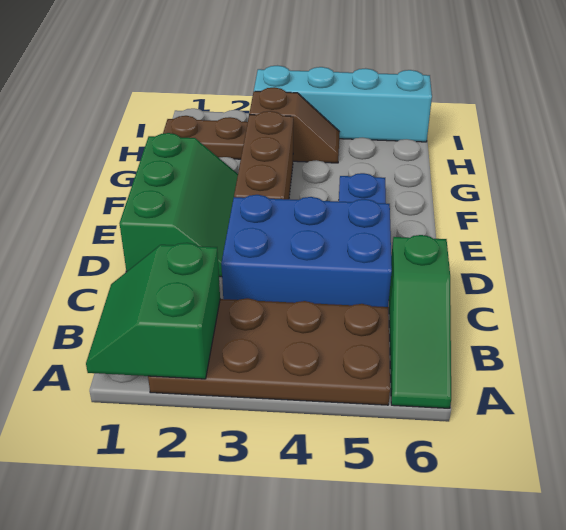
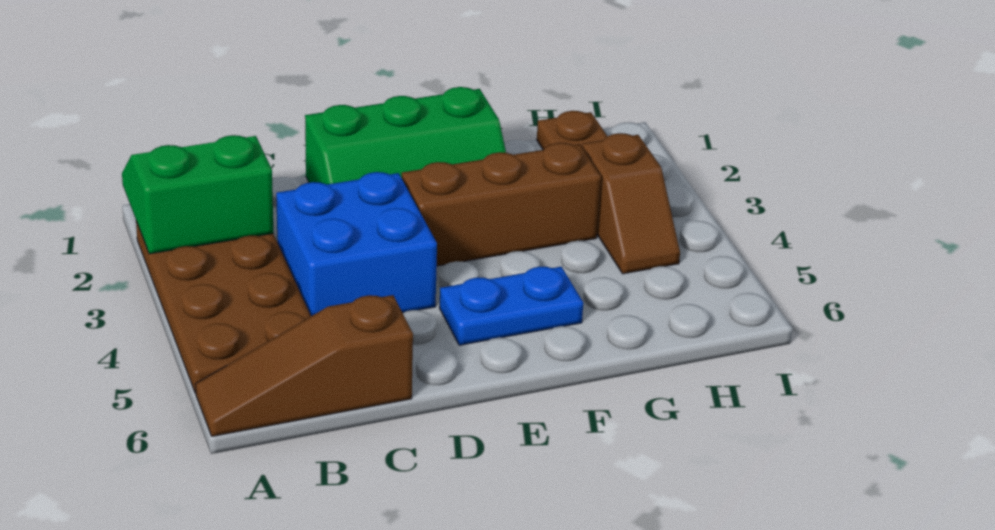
green slope A6:C6 level 1 top C -> brown slope A6:C6 level 1 top C
blue brick C3:D5 level 1 -> blue brick C3:D4 level 1
cyan brick I3:I6 level 1 -> none

